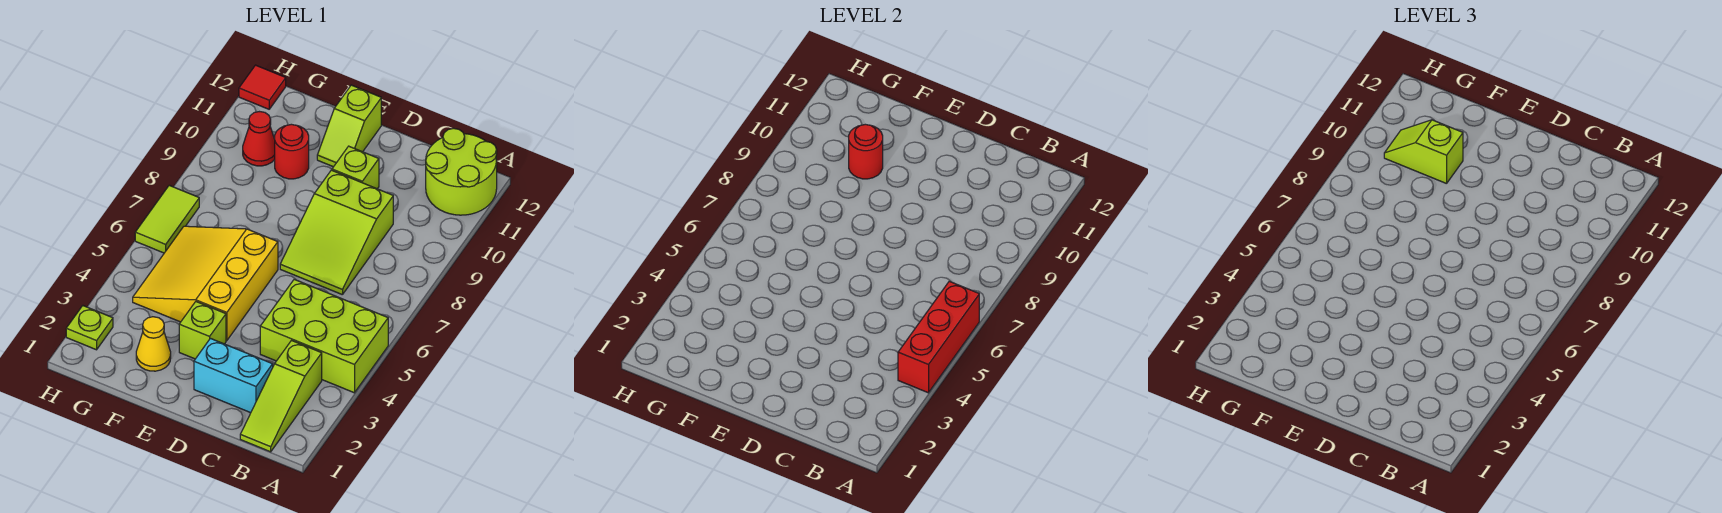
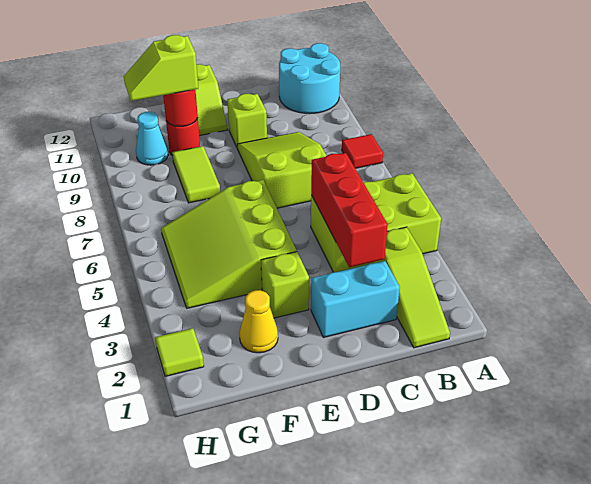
red brick A4:A6 level 2 -> red brick C3:C5 level 2
lime round brick A11:B12 level 1 -> cyan round brick A11:B12 level 1
lime slope C7:D9 level 1 top 9 -> lime slope C7:D9 level 1 top 7
yellow slope E4:G6 level 1 top E -> lime slope E4:G6 level 1 top E
red cone G10 level 1 -> cyan cone G10 level 1
lime plate H2 level 1 -> lime tile H2 level 1
lime tile H6:H7 level 1 -> lime tile F8:F9 level 1
red tile H12 level 1 -> red tile A8 level 1

